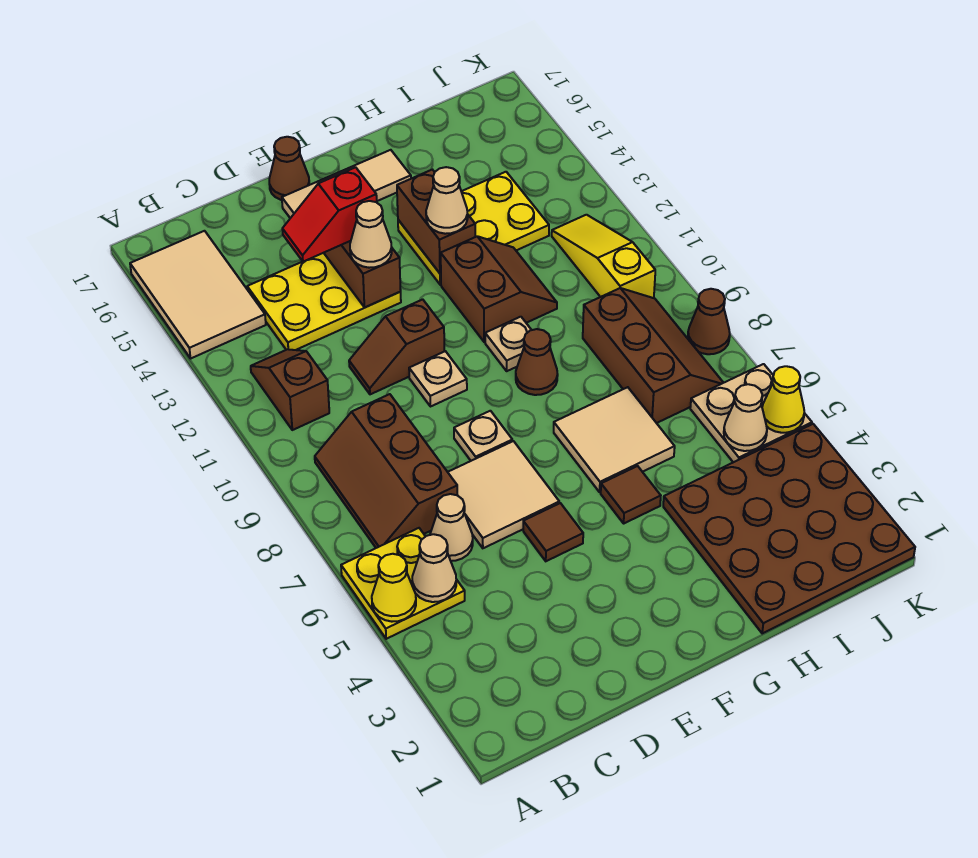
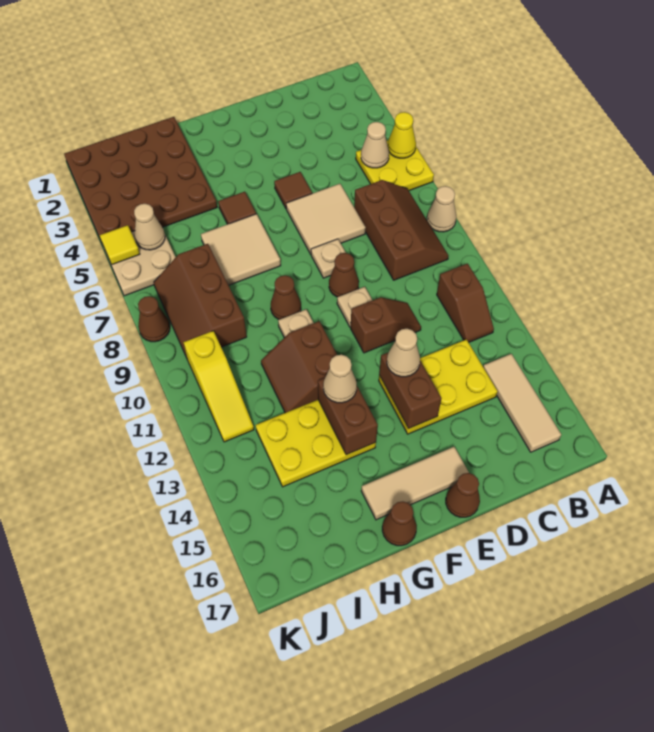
tan tile A14:B16 level 1 -> tan tile B14:B16 level 1
tan cone C6 level 1 -> tan cone A8 level 1
red slope D14:E14 level 3 top E -> none
none -> brown cone E9 level 1
none -> brown cone G17 level 1
yellow cone K5 level 2 -> yellow tile K5 level 2

